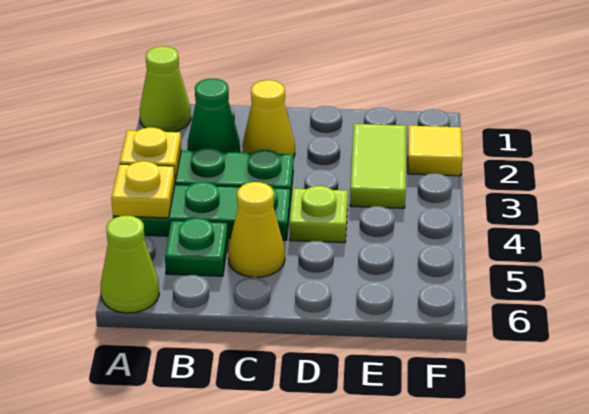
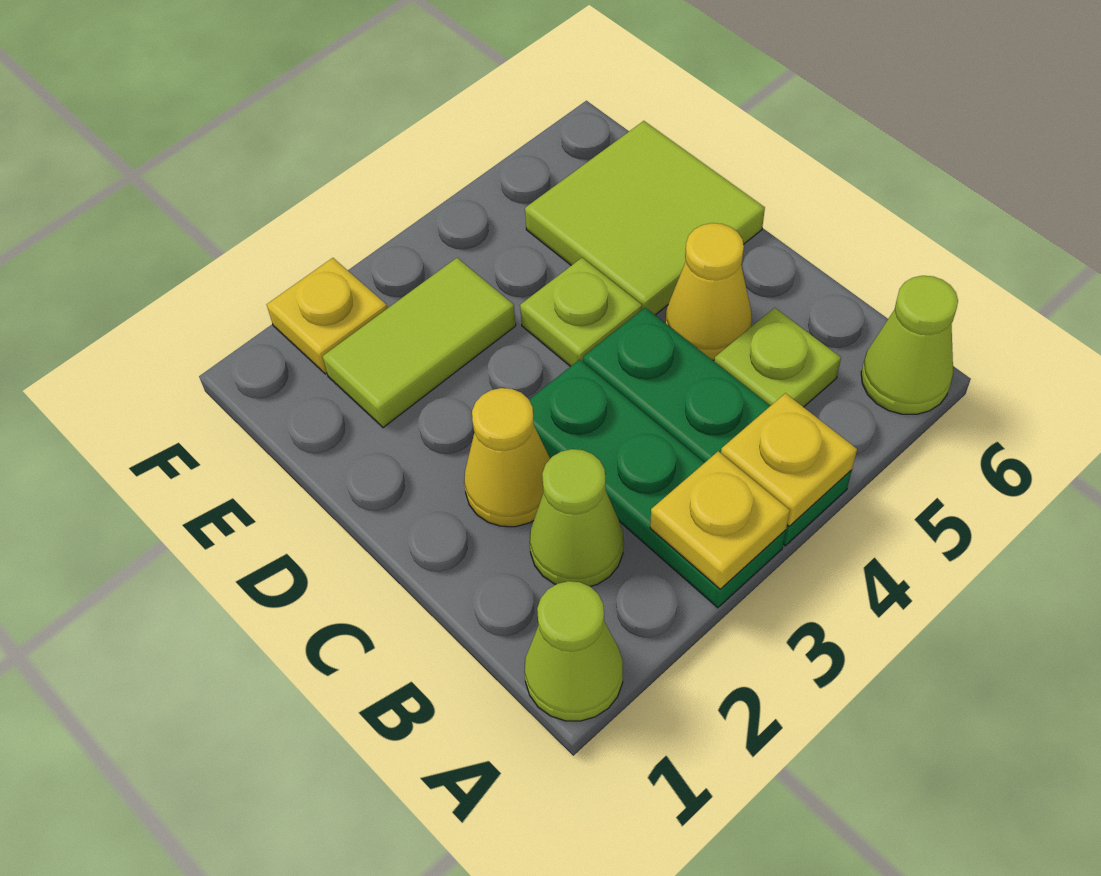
green cone B2 level 1 -> lime cone B2 level 1
green plate B5 level 1 -> lime plate B5 level 1
none -> lime tile D5:E6 level 1
yellow tile F2 level 1 -> yellow plate F2 level 1

